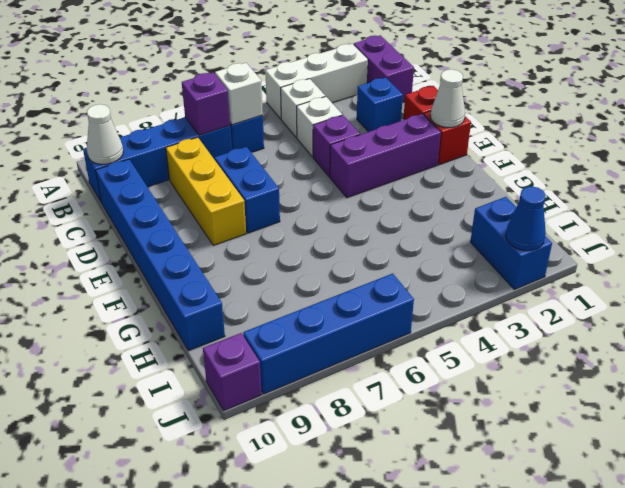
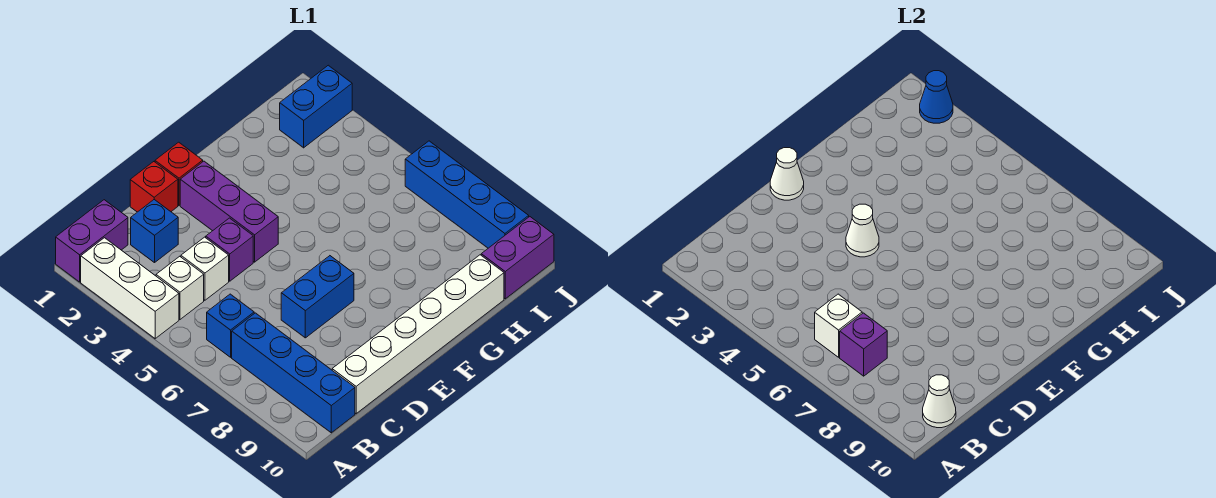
yellow brick C8:E8 level 1 -> none
blue brick C10:H10 level 1 -> white brick C10:H10 level 1
none -> white cone E4 level 2
purple brick J10 level 1 -> purple brick I10:J10 level 1

